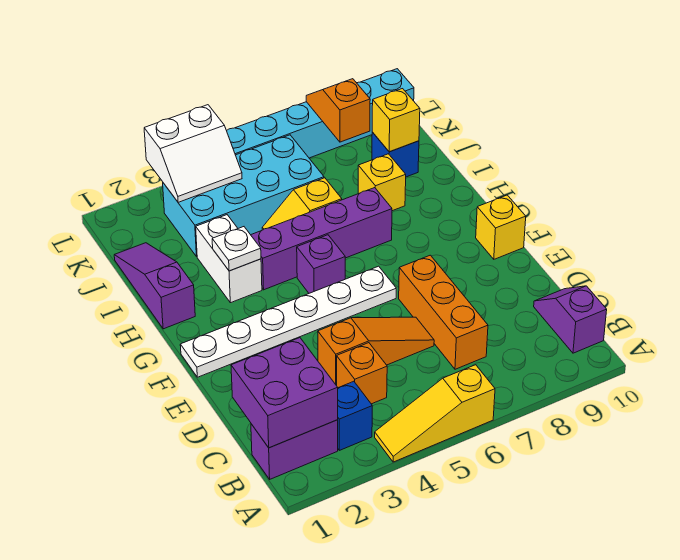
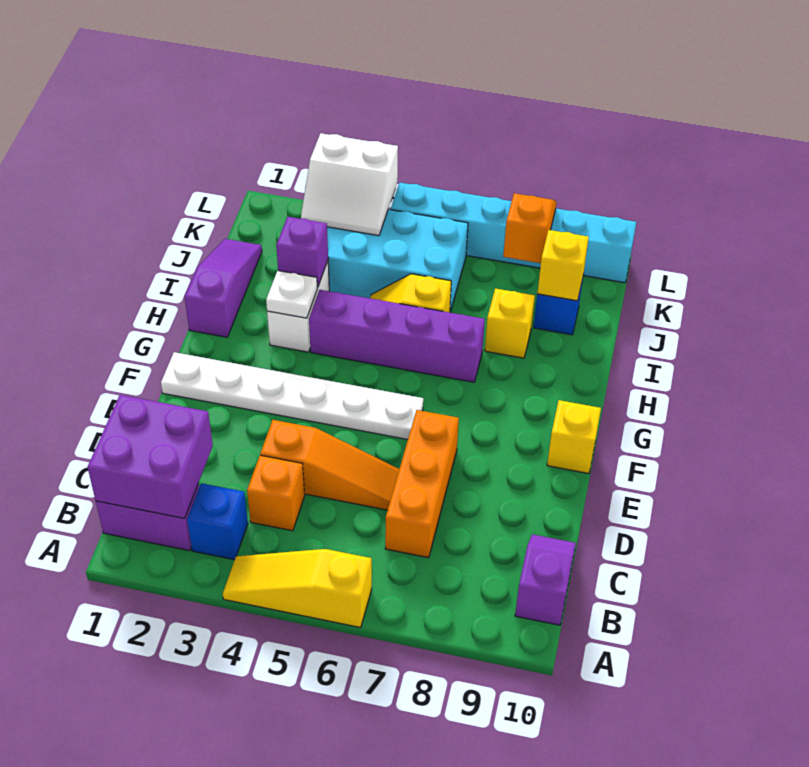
purple brick G5 level 1 -> purple brick I3 level 2

